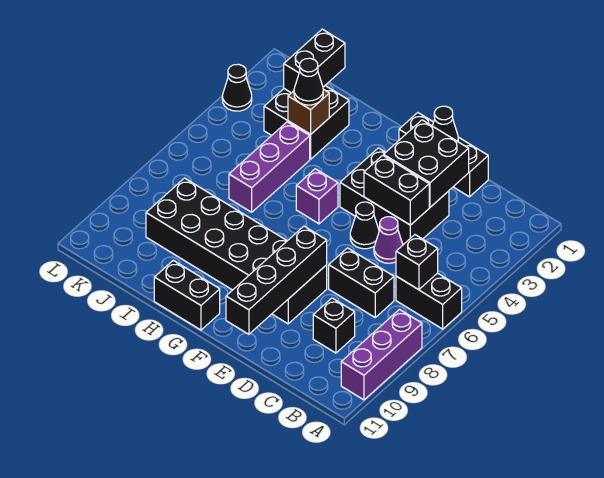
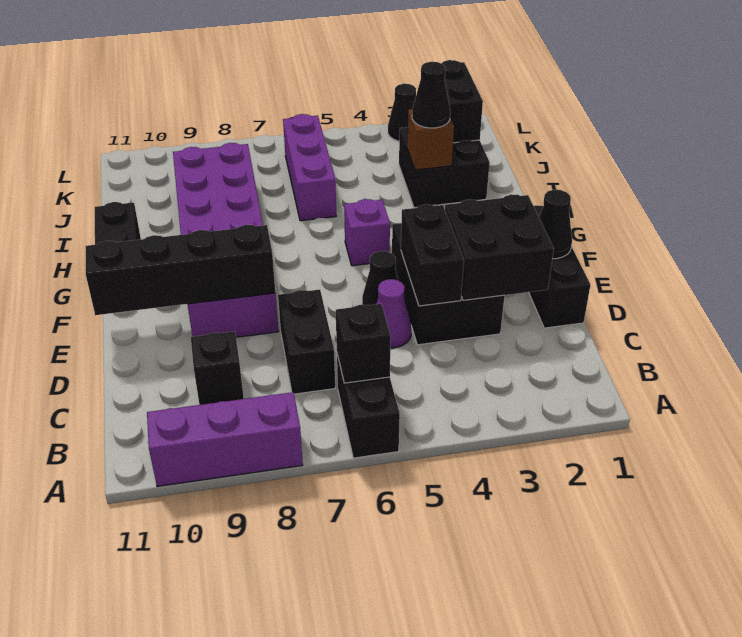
black brick E8:J9 level 1 -> purple brick E8:J9 level 1
purple brick I4:I6 level 1 -> purple brick I6:K6 level 1
black brick J1:J2 level 2 -> black brick J2:K2 level 2

